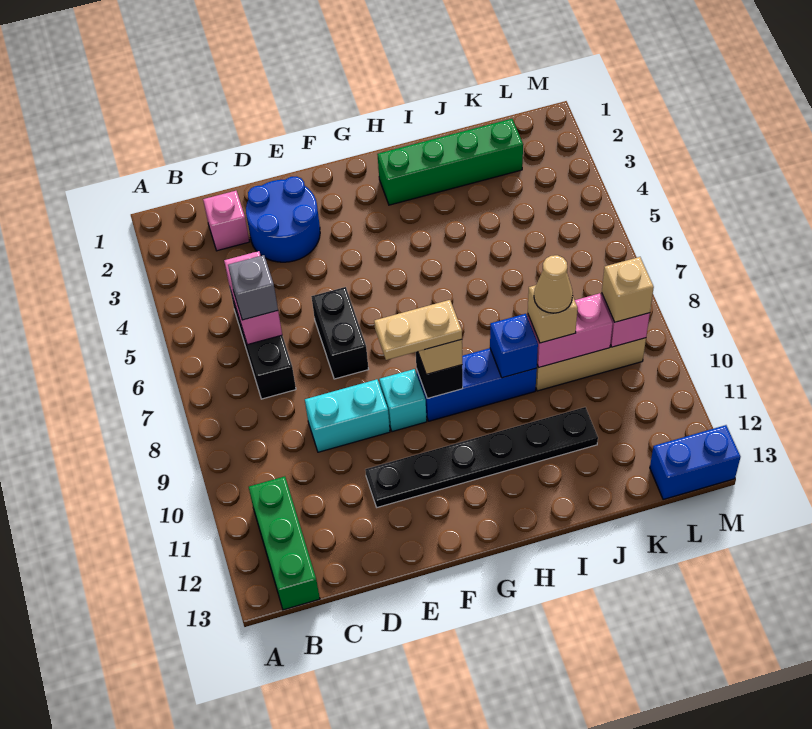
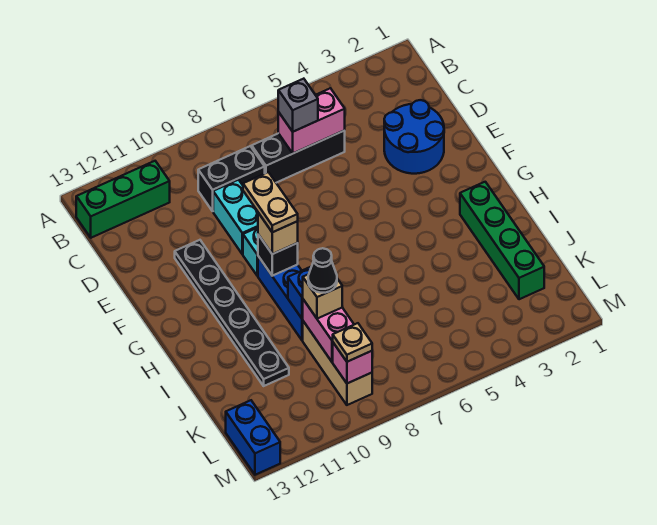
pink brick C2 level 1 -> none
black brick E6:E7 level 1 -> black brick C8:C9 level 1
tan cone J9 level 4 -> black cone J9 level 4
tan brick L9 level 3 -> tan plate L9 level 3

